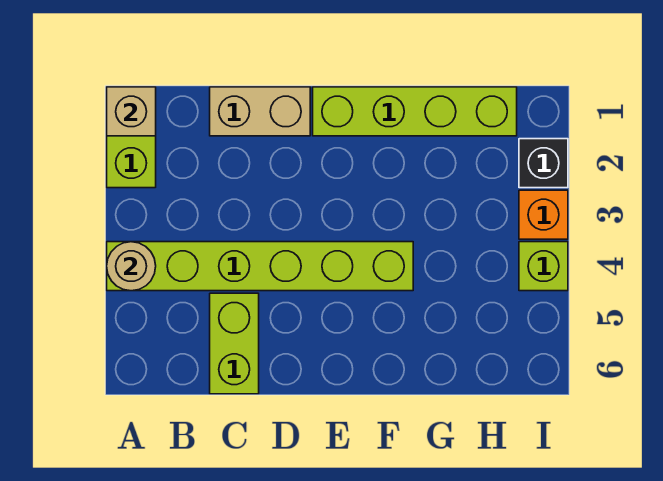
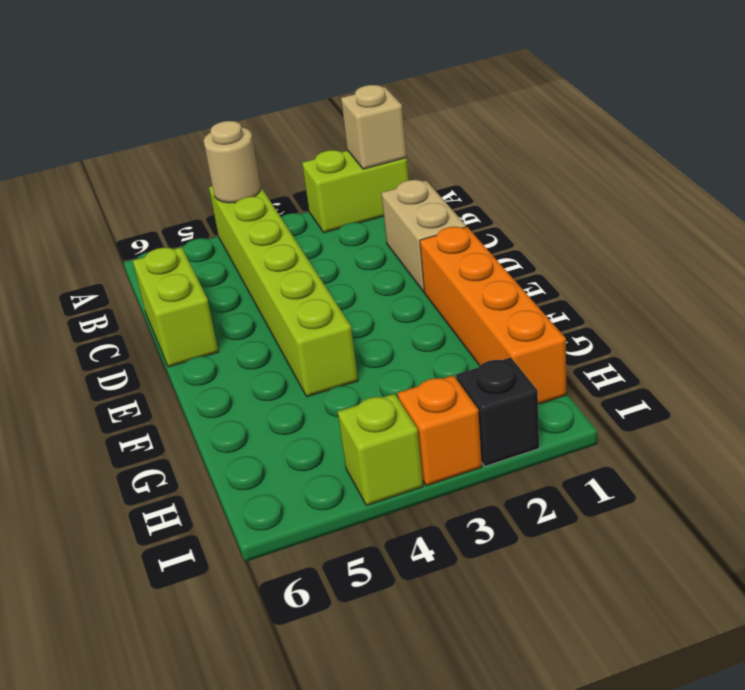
lime brick C5:C6 level 1 -> lime brick C6:D6 level 1
lime brick E1:H1 level 1 -> orange brick E1:H1 level 1

